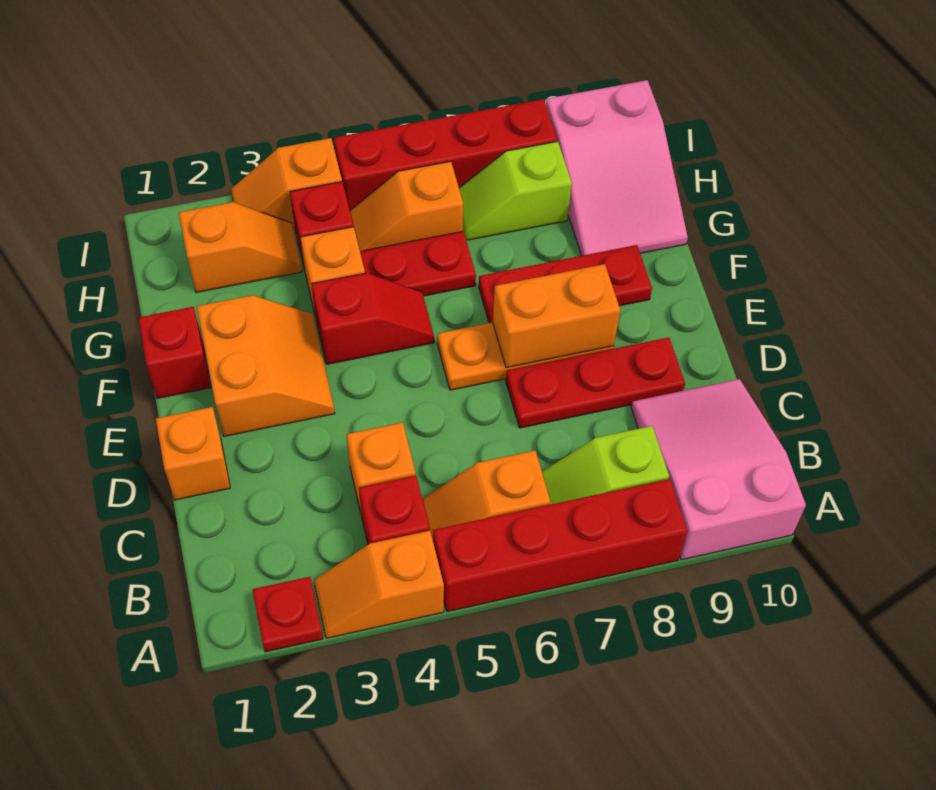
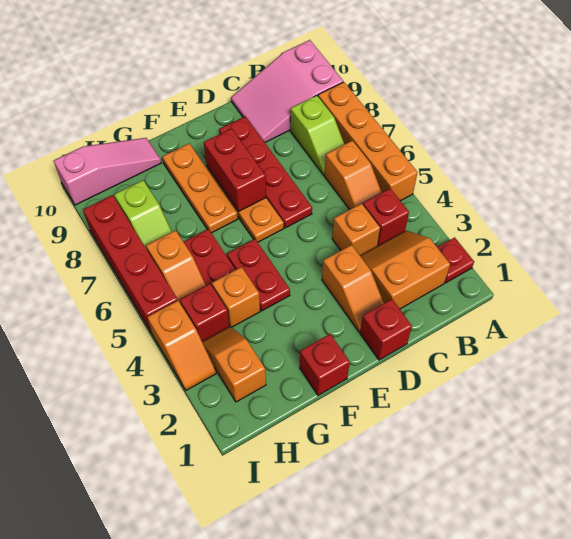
orange slope A3:A4 level 1 top 4 -> orange slope D2:D3 level 1 top 3
red brick A5:A8 level 1 -> orange brick A5:A8 level 1
orange brick D1 level 1 -> red brick D1 level 1
red plate D7:D9 level 1 -> red plate D6:D9 level 1
orange slope E2:F3 level 1 top 2 -> orange slope B2:C3 level 1 top 2
orange brick E7:E8 level 2 -> red brick E7:E8 level 2
red slope F4:F5 level 1 top 4 -> red plate F4:F5 level 1
red plate F7:F9 level 1 -> orange plate F7:F9 level 1
pink slope G9:I10 level 1 top I -> pink slope G10:I10 level 1 top I

